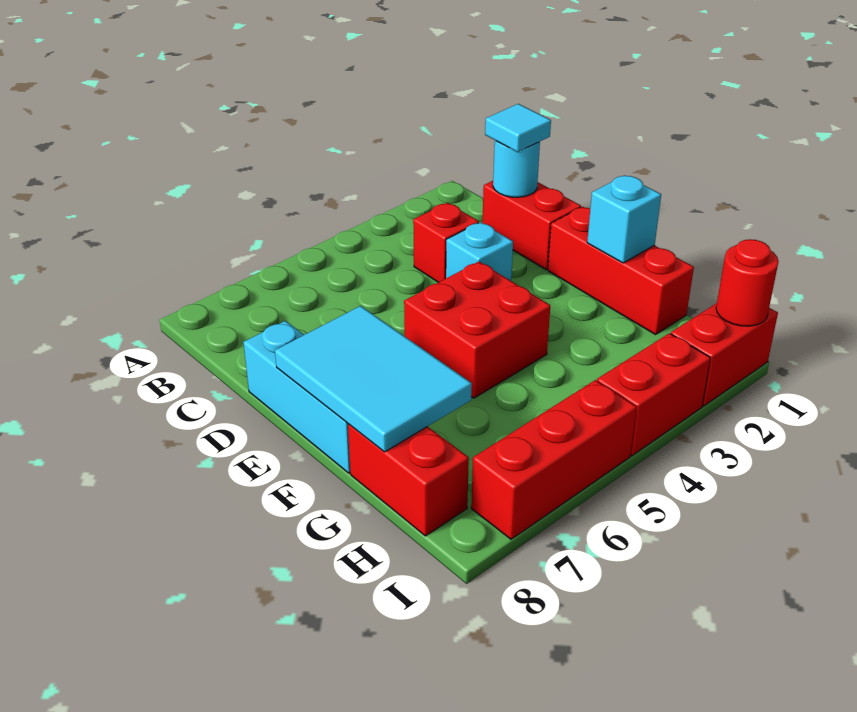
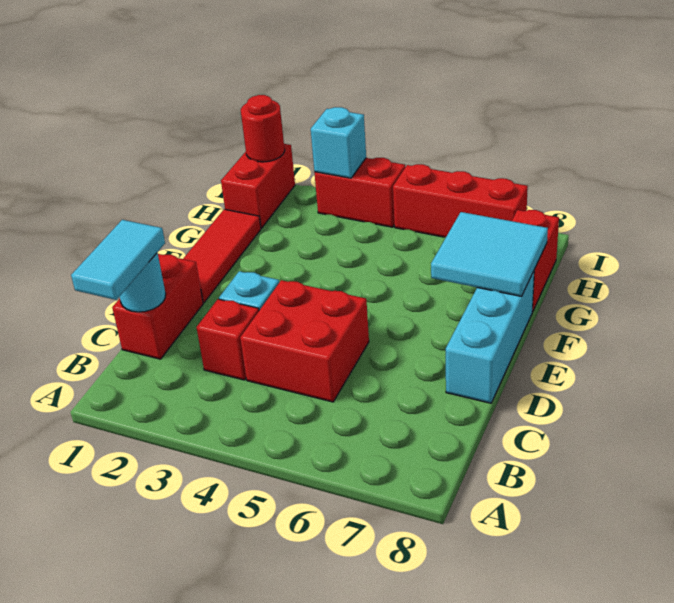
cyan tile C1 level 3 -> cyan tile B1:C1 level 3
red brick E1:G1 level 1 -> red tile E1:G1 level 1
red brick E4:F5 level 1 -> red brick C4:D5 level 1
cyan tile E7:G8 level 2 -> cyan tile F7:G8 level 2
cyan brick F1 level 2 -> cyan brick I3 level 2
red brick I1:I2 level 1 -> red brick H1:I1 level 1

